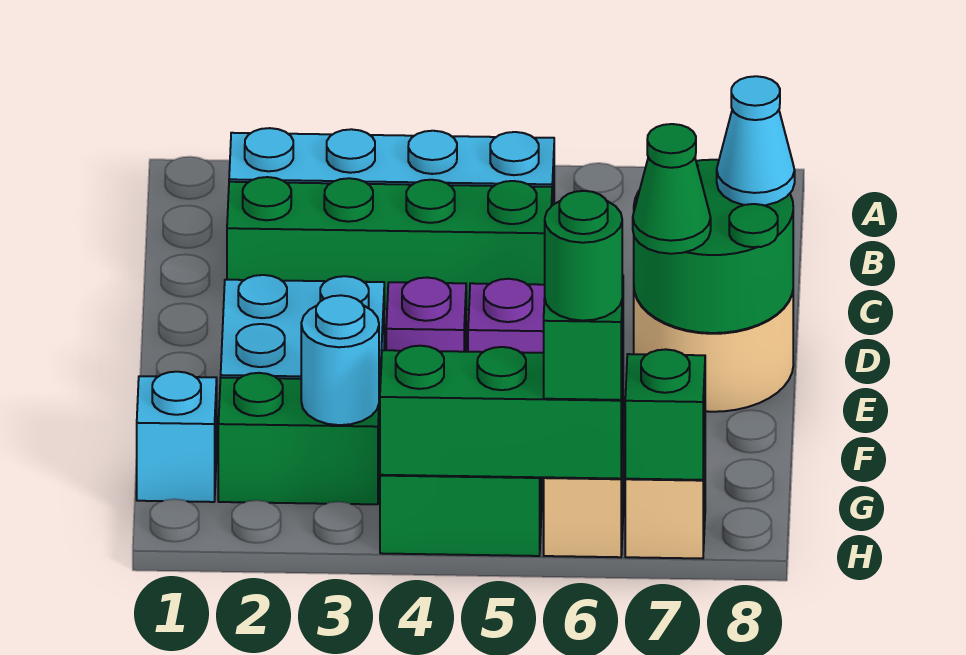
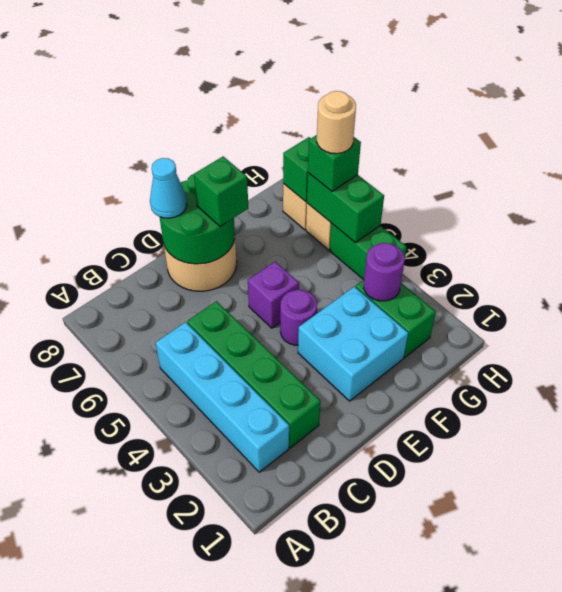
purple brick E4 level 1 -> purple round brick E4 level 1
green cone E7 level 3 -> green brick E7 level 3
cyan brick G1 level 1 -> none
cyan round brick G3 level 2 -> purple round brick G3 level 2
green brick H4:H6 level 2 -> green brick H5:H6 level 2
green round brick H6 level 4 -> tan round brick H6 level 4

